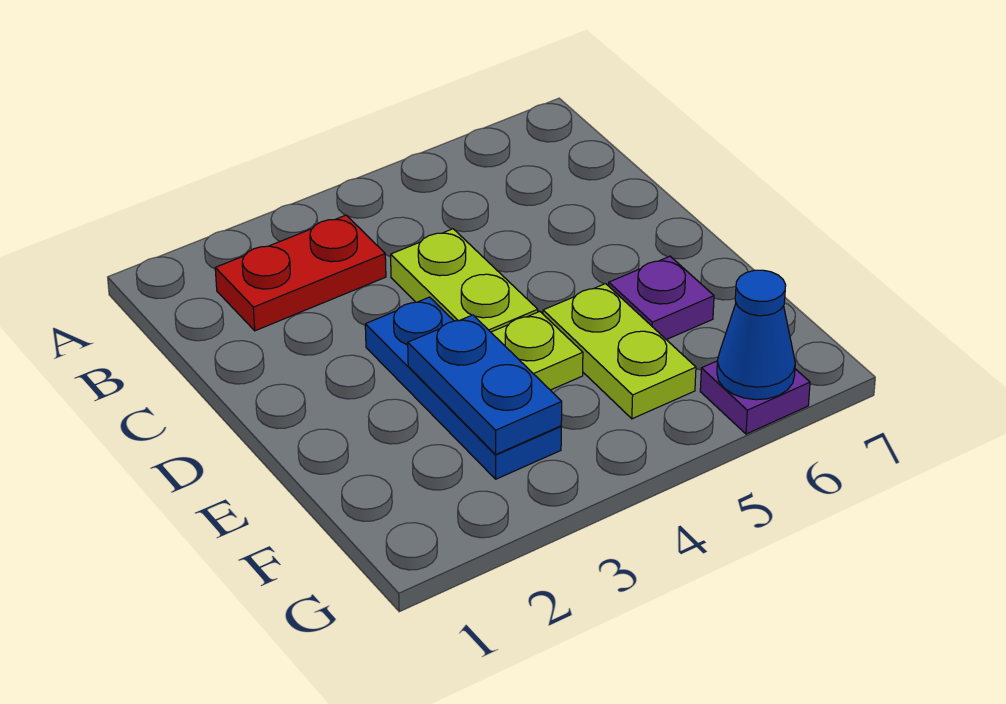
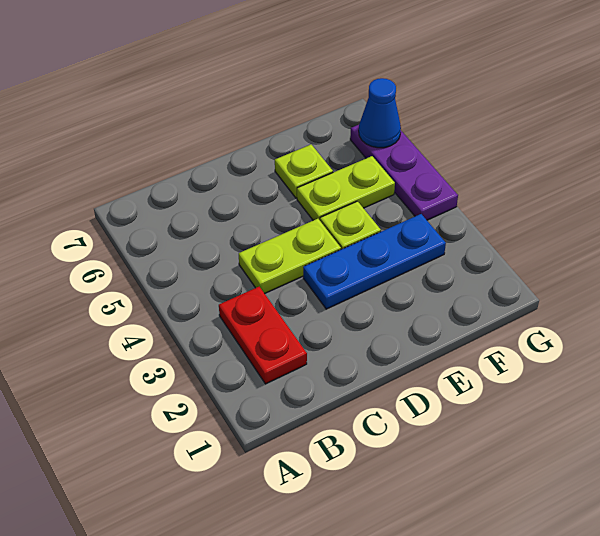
blue plate E3:F3 level 2 -> none
purple plate E6 level 1 -> lime plate E6 level 1
purple plate G6 level 1 -> purple plate G4:G6 level 1

